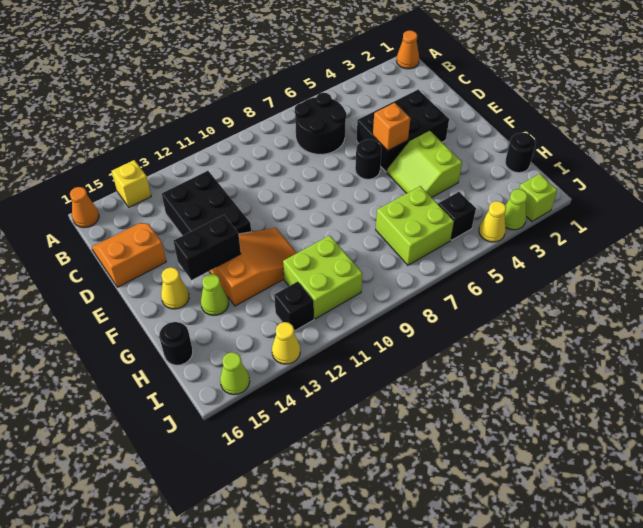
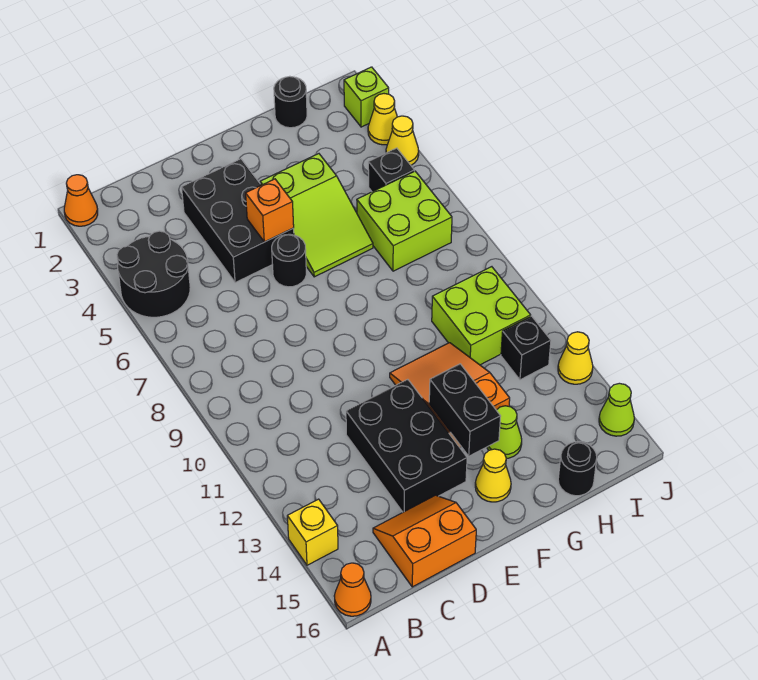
black round brick B6:C7 level 1 -> black round brick A4:B5 level 1
black brick C12:E13 level 1 -> black brick D12:E14 level 1
orange slope C15:D16 level 1 top D -> orange slope C15:D16 level 1 top 16
lime slope F4:G5 level 1 top 4 -> lime slope F4:G6 level 1 top 4
lime cone J3 level 1 -> yellow cone J3 level 1

